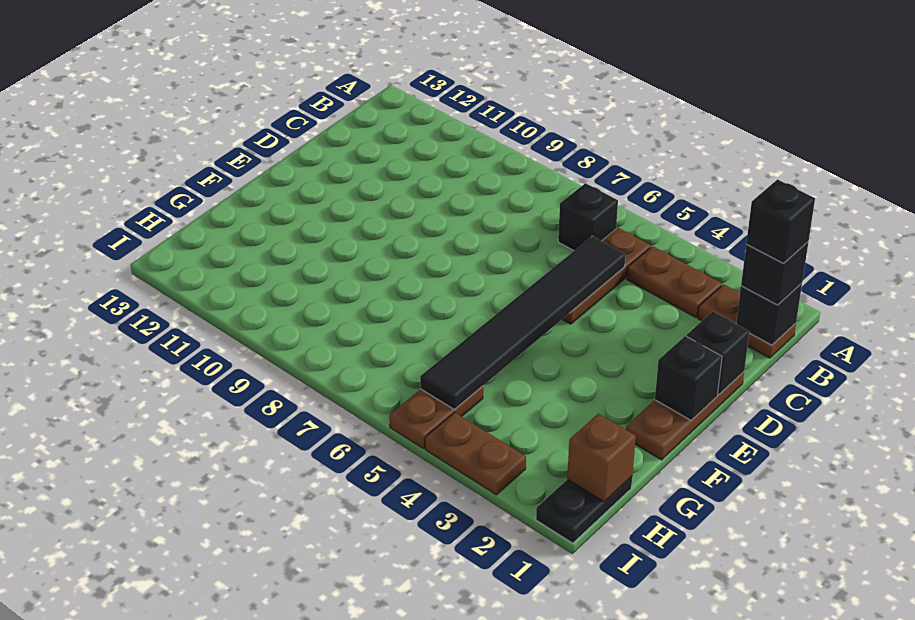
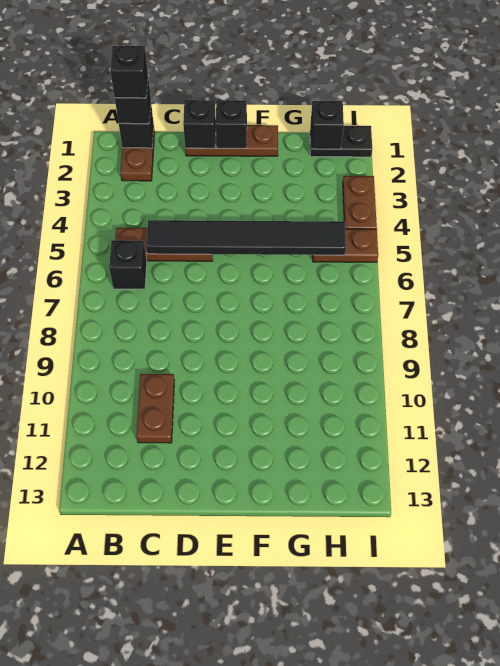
brown plate B3:B4 level 1 -> brown plate C10:C11 level 1
brown brick H1 level 2 -> black brick H1 level 2

